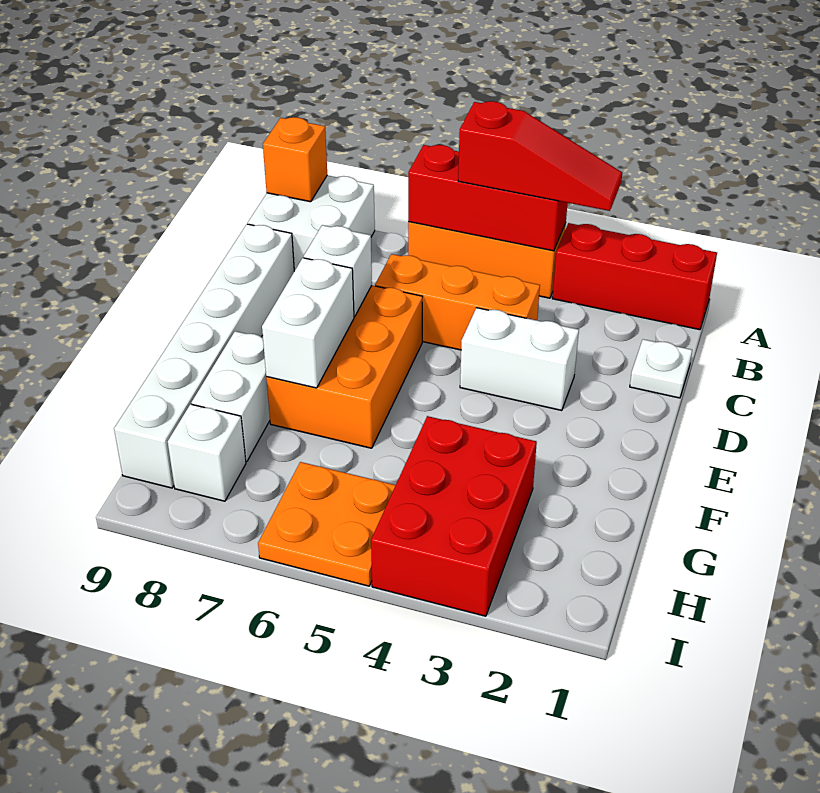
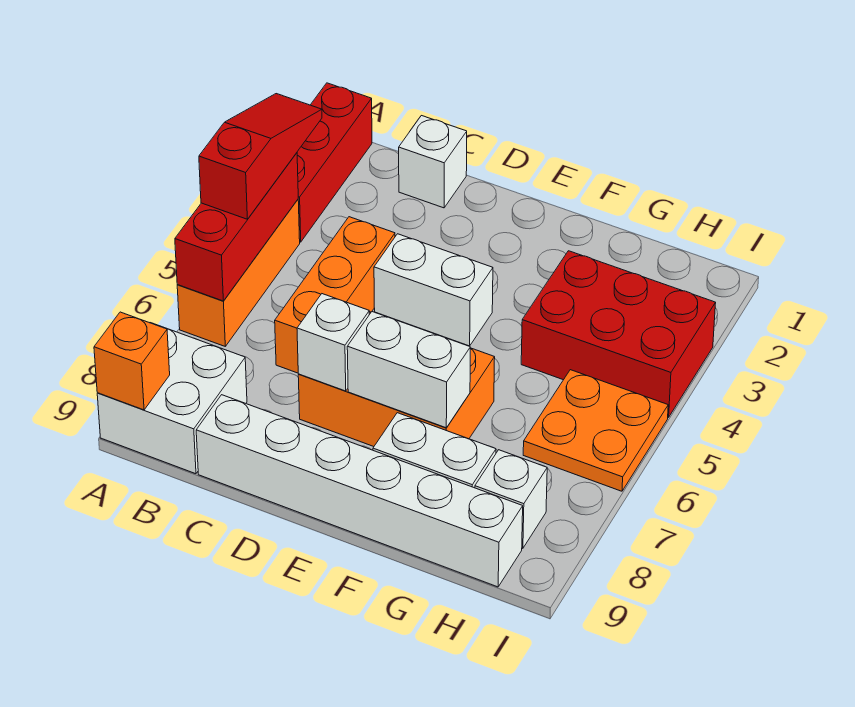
white plate C1 level 1 -> white brick C1 level 1
white brick D3:D4 level 1 -> white brick D4:E4 level 1

